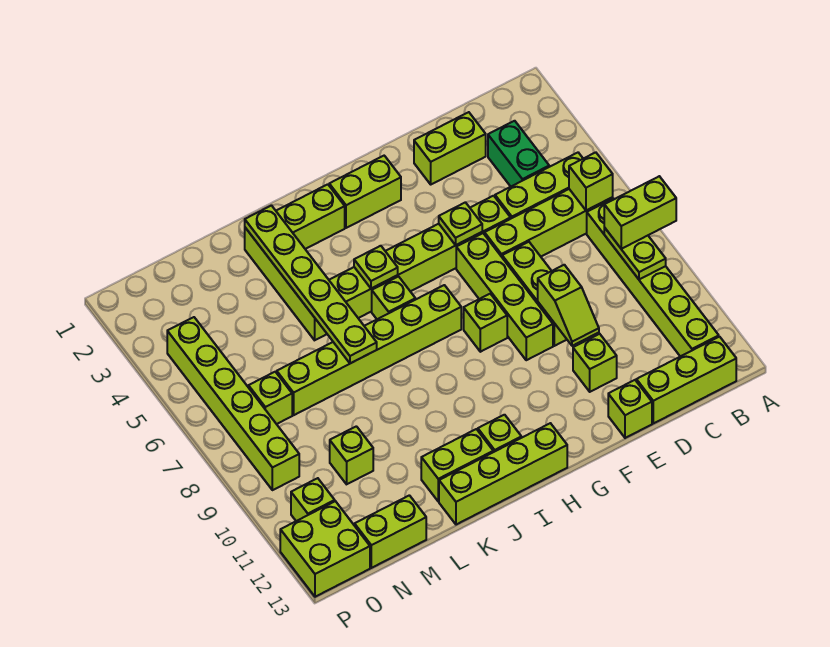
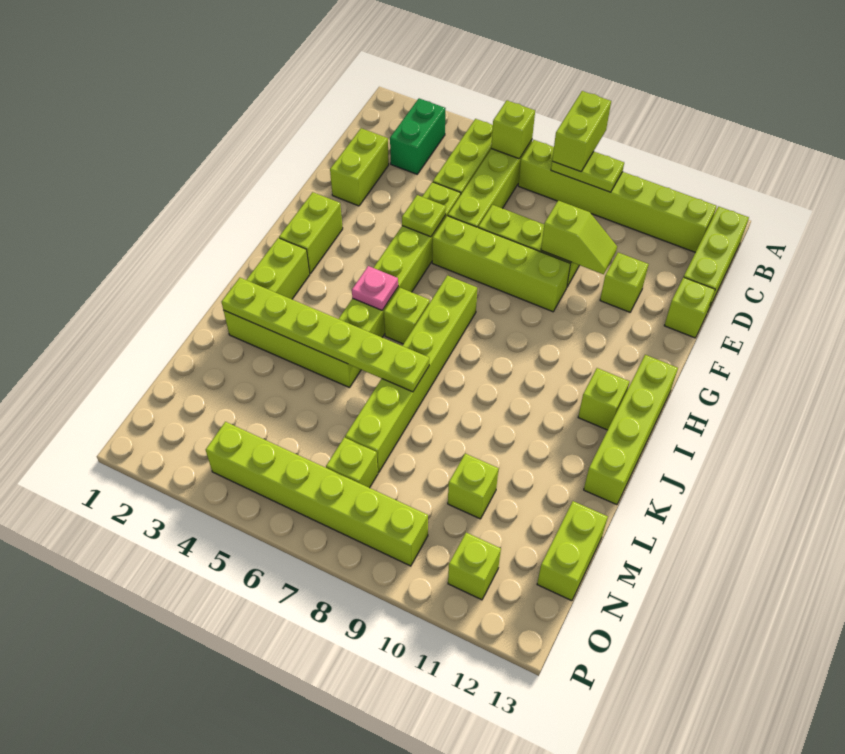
green brick C3:C4 level 1 -> green brick B3:C3 level 1
lime brick G8 level 1 -> none
lime plate I5 level 2 -> pink plate I5 level 2
lime brick J12:K12 level 1 -> none
lime brick O12:P13 level 1 -> none

